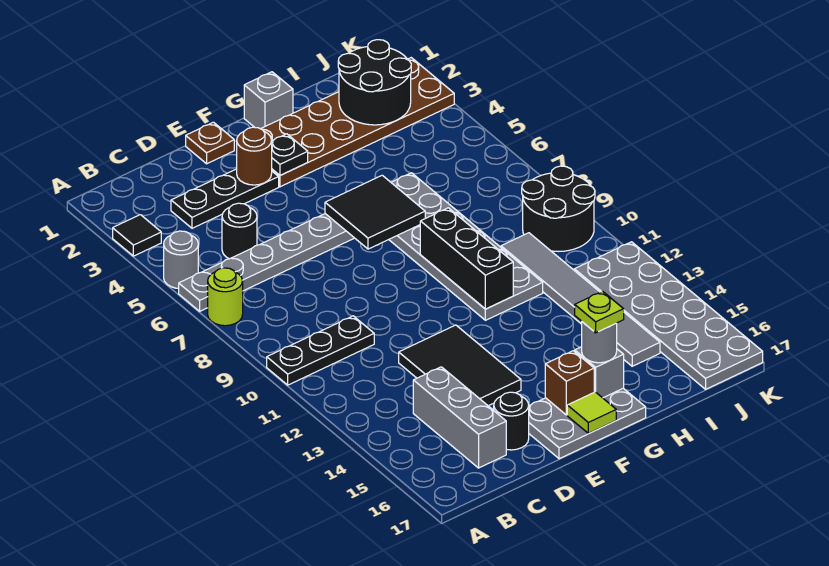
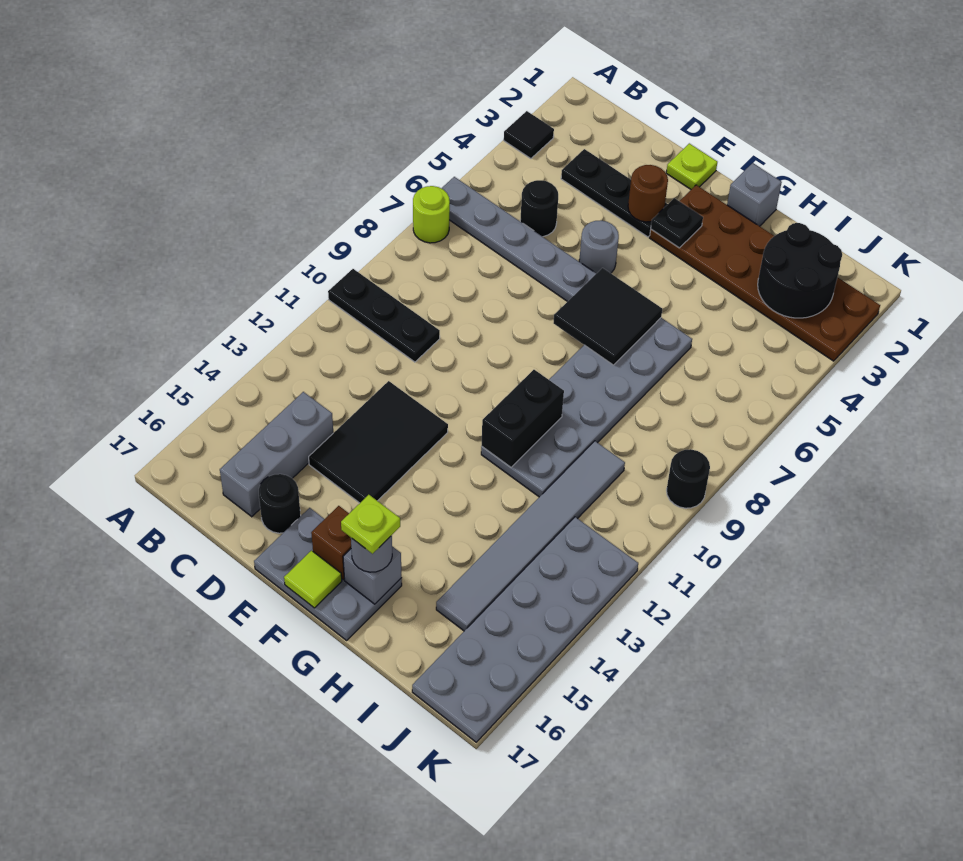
grey round brick A5 level 1 -> grey round brick E5 level 1
brown plate E1 level 1 -> lime plate E1 level 1
black brick G9:G11 level 2 -> black brick G10:G11 level 2
black round brick J9:K10 level 1 -> black round brick K9 level 1

